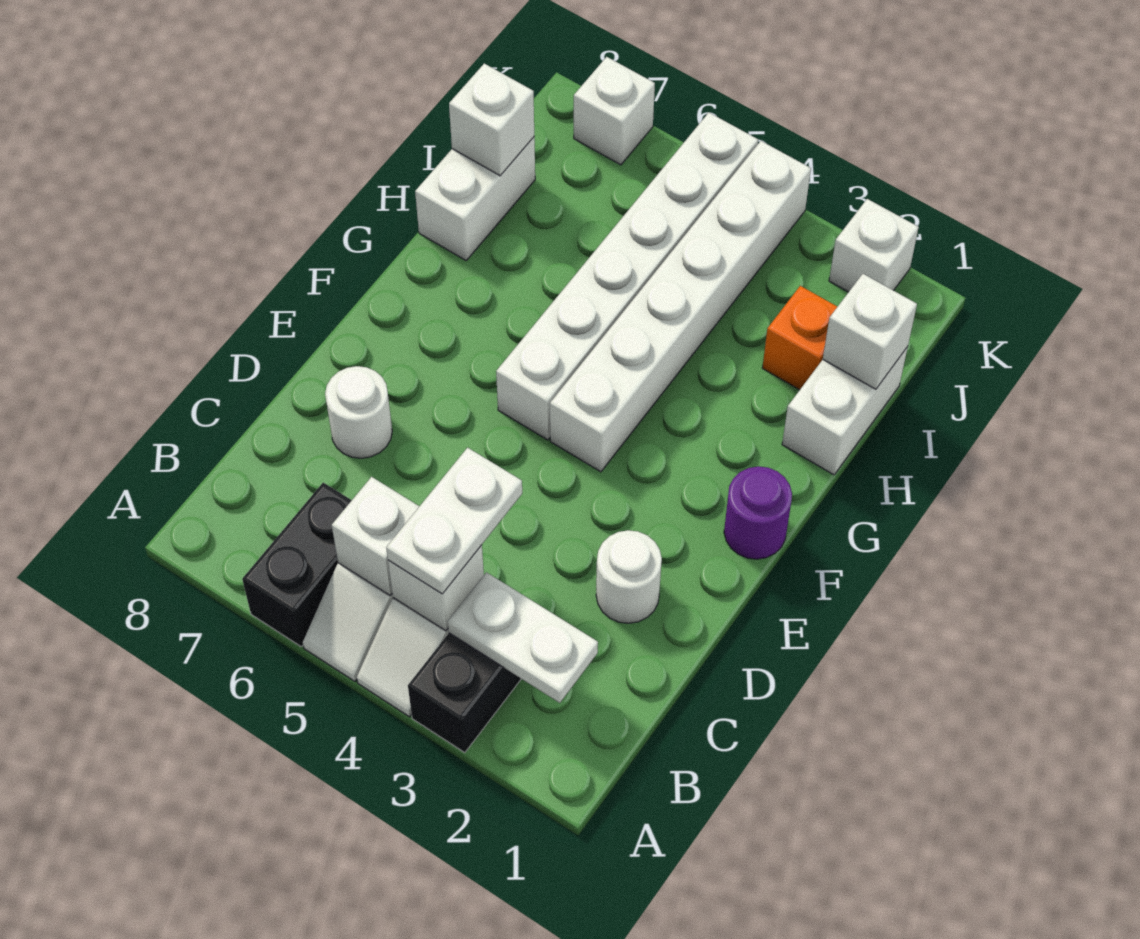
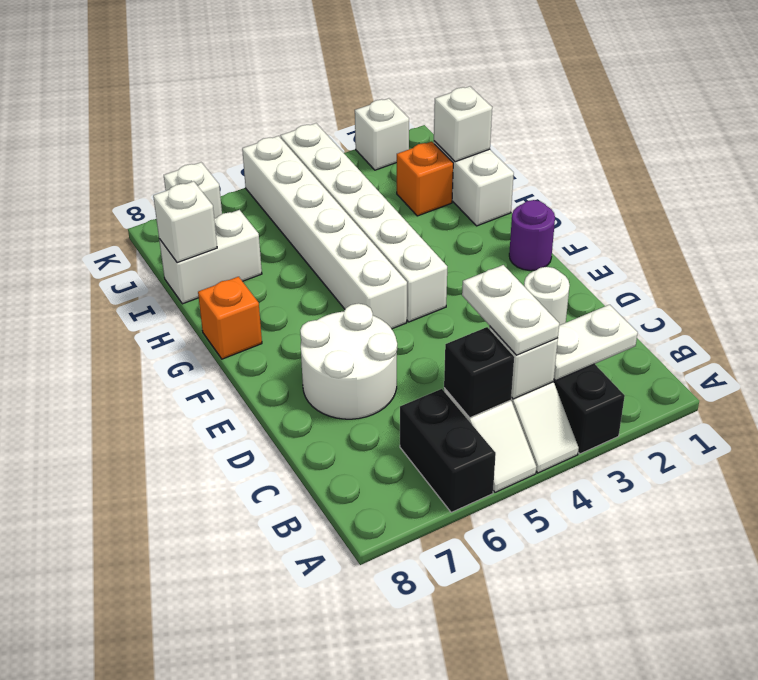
white brick B5 level 2 -> black brick B5 level 2
white round brick D7 level 1 -> white round brick D6:E7 level 1
none -> orange brick G8 level 1
white brick H8:I8 level 1 -> white brick I7:I8 level 1

